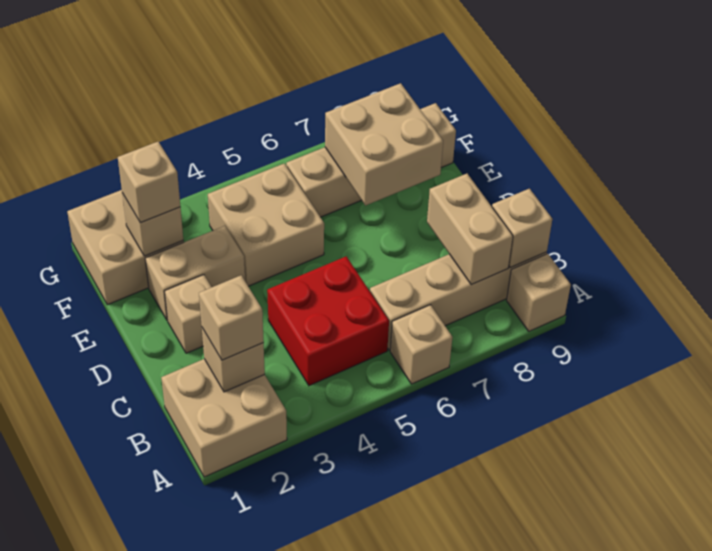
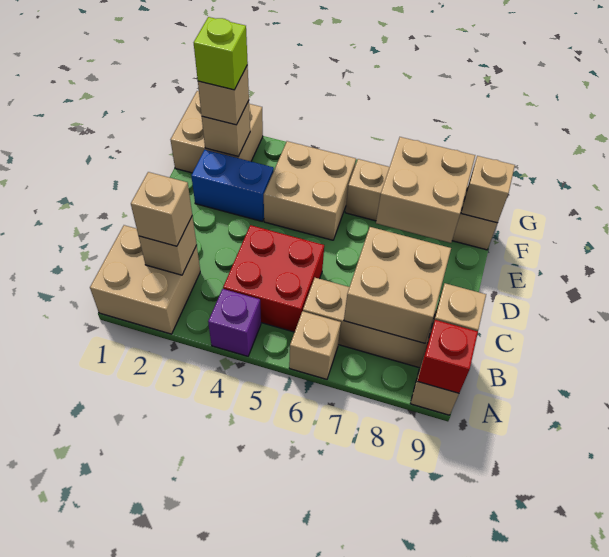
none -> purple brick A4 level 1
none -> red brick A9 level 2
tan brick B8:C8 level 2 -> tan brick B7:C8 level 2
tan brick D2 level 1 -> tan brick F9 level 2
tan brick E2:E3 level 1 -> blue brick E2:E3 level 1
none -> lime brick F2 level 4

